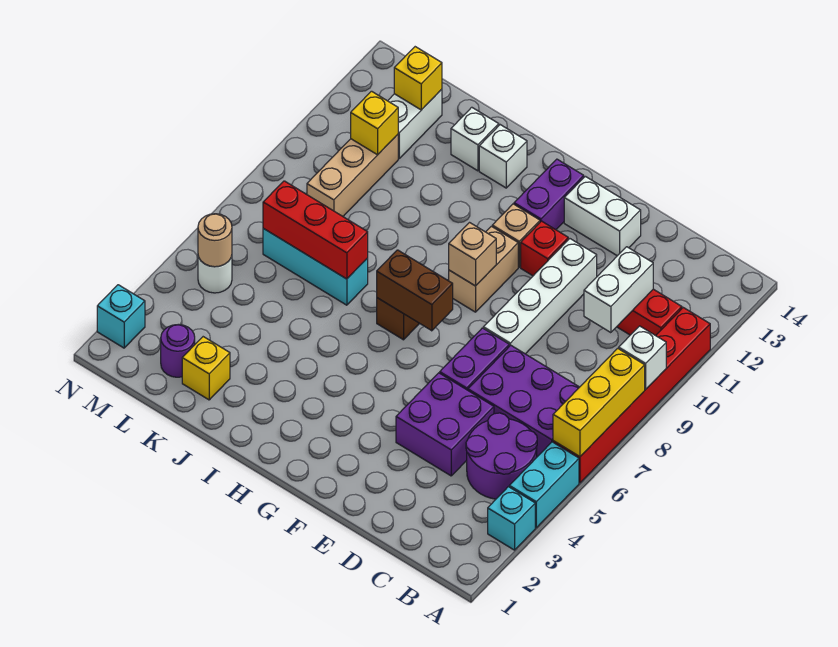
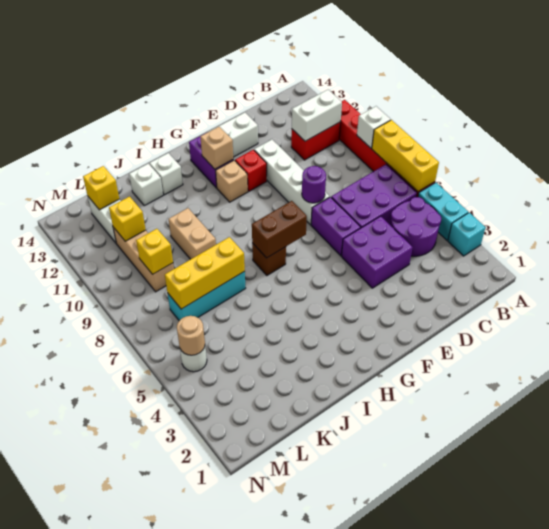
white brick C10:C11 level 2 -> white brick B11:C11 level 2
tan brick G9:G10 level 1 -> tan brick J9:J10 level 1
tan brick G9 level 2 -> tan brick G12 level 2
red brick J7:L7 level 2 -> yellow brick J7:L7 level 2
yellow brick K2 level 1 -> yellow brick L9 level 2
purple round brick L2 level 1 -> purple round brick E8 level 2
cyan brick N2 level 1 -> none

